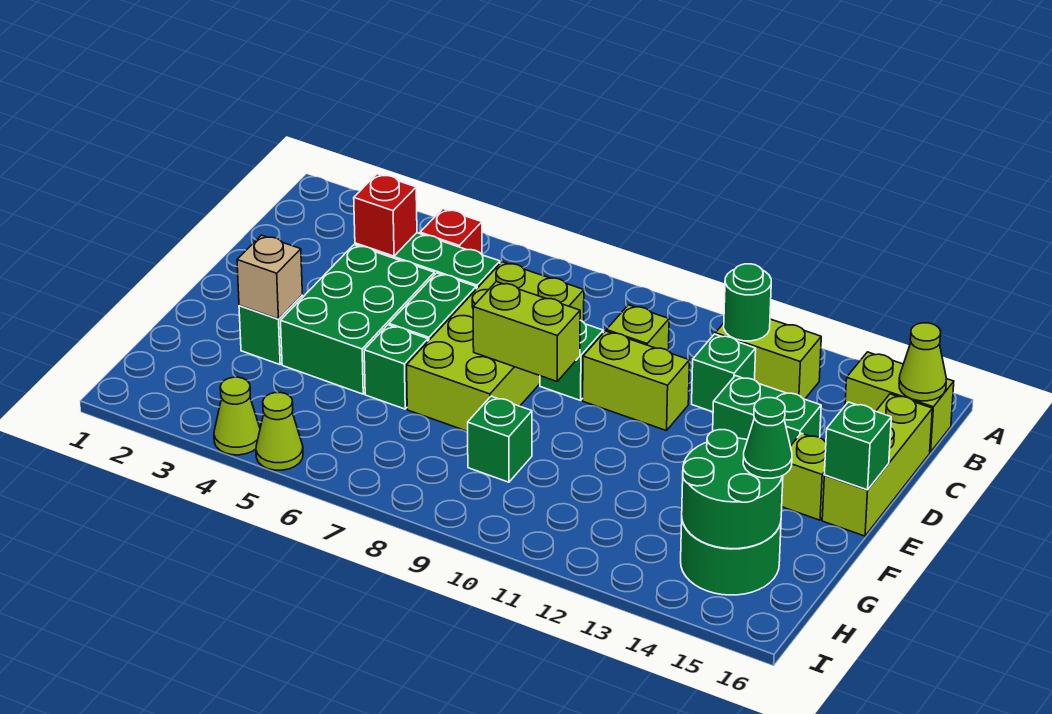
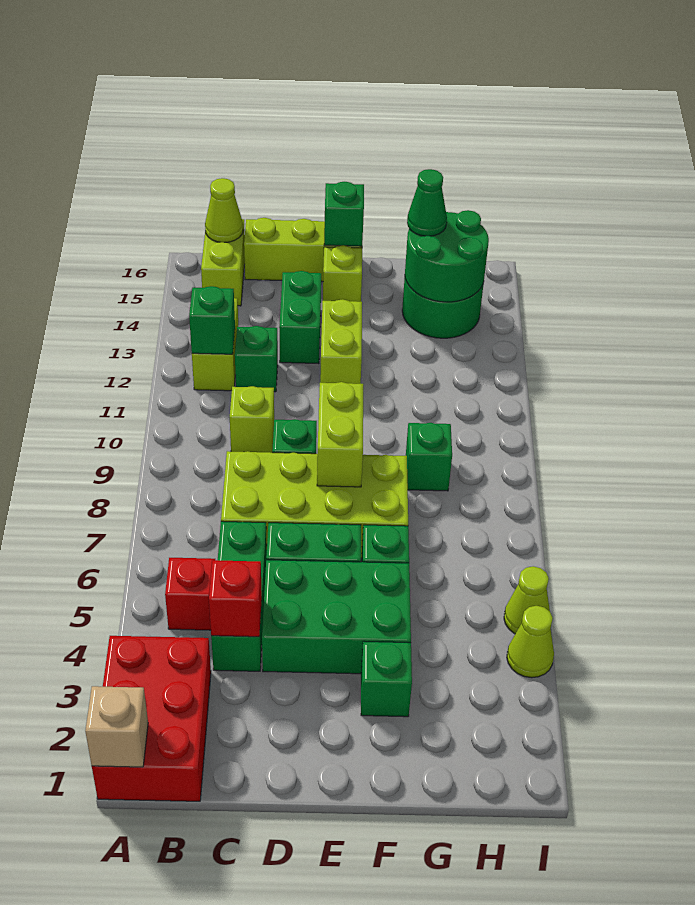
none -> red brick A1:B3 level 1
green round brick B12 level 2 -> green brick B12 level 2
lime brick D10:D11 level 1 -> lime brick E12:E13 level 1
tan brick F3 level 2 -> tan brick A1 level 2

